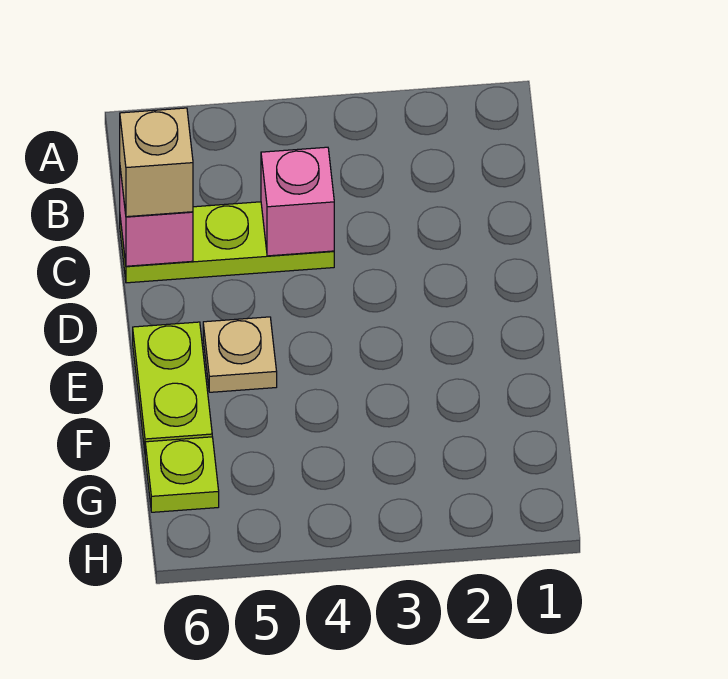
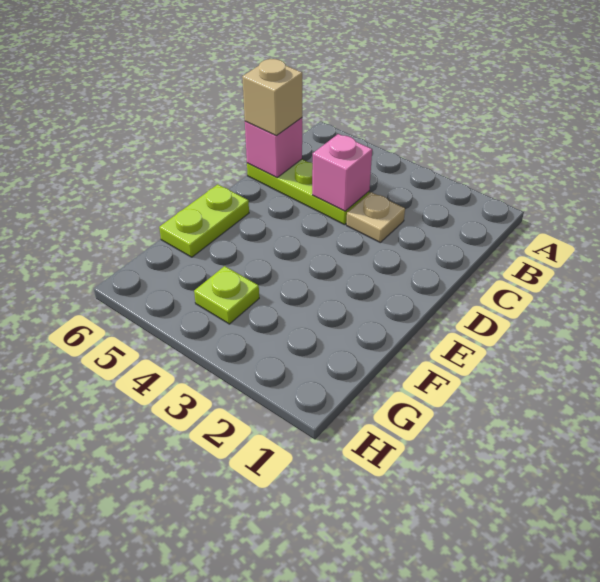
tan plate E5 level 1 -> tan plate C3 level 1
lime plate G6 level 1 -> lime plate G4 level 1

